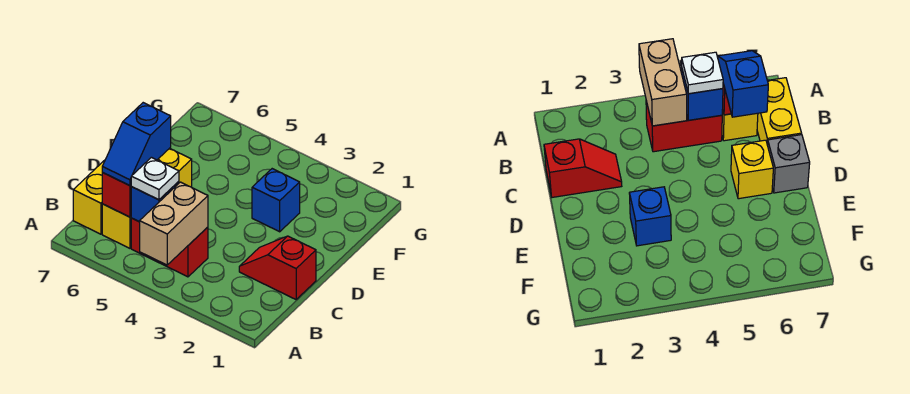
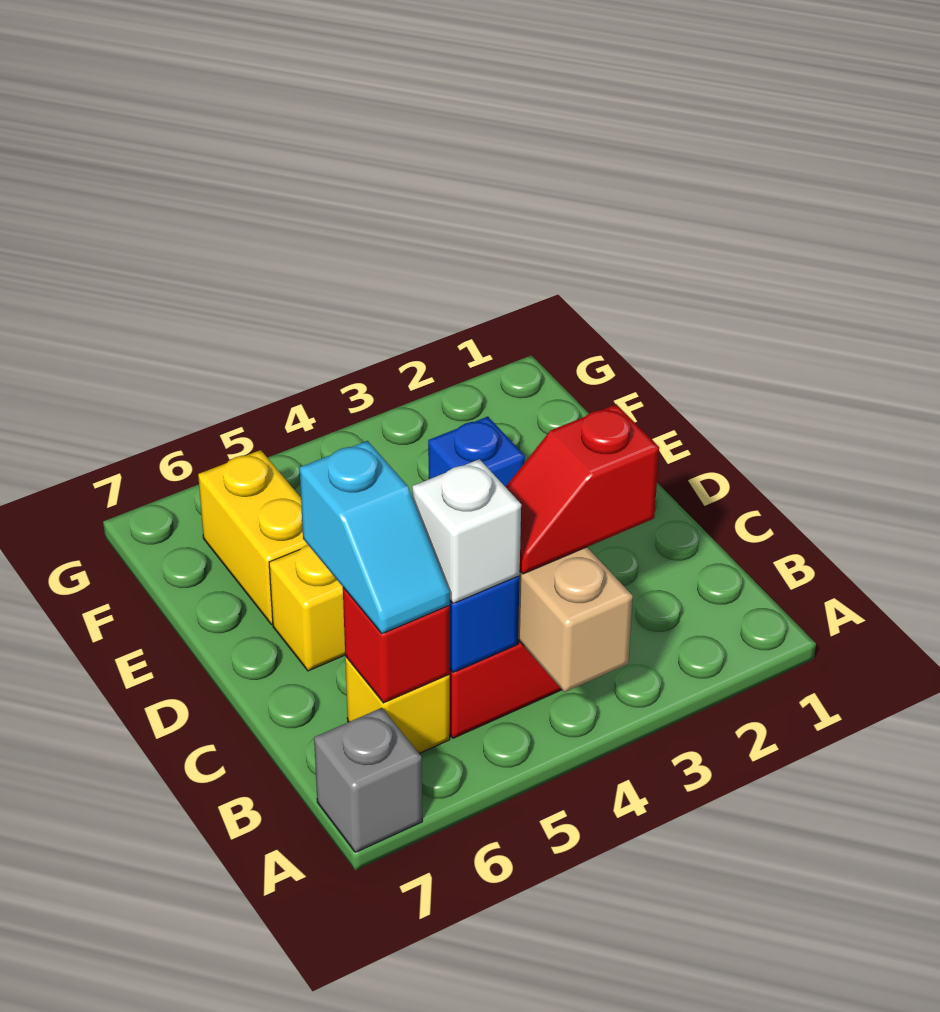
white plate B5 level 3 -> white brick B5 level 3
blue slope B6:C6 level 3 top C -> cyan slope B6:C6 level 3 top C
yellow brick B7:C7 level 1 -> yellow brick E6:F6 level 1
red slope C1:C2 level 1 top 1 -> red slope B3:B4 level 3 top 3
grey brick D7 level 1 -> grey brick A7 level 1

